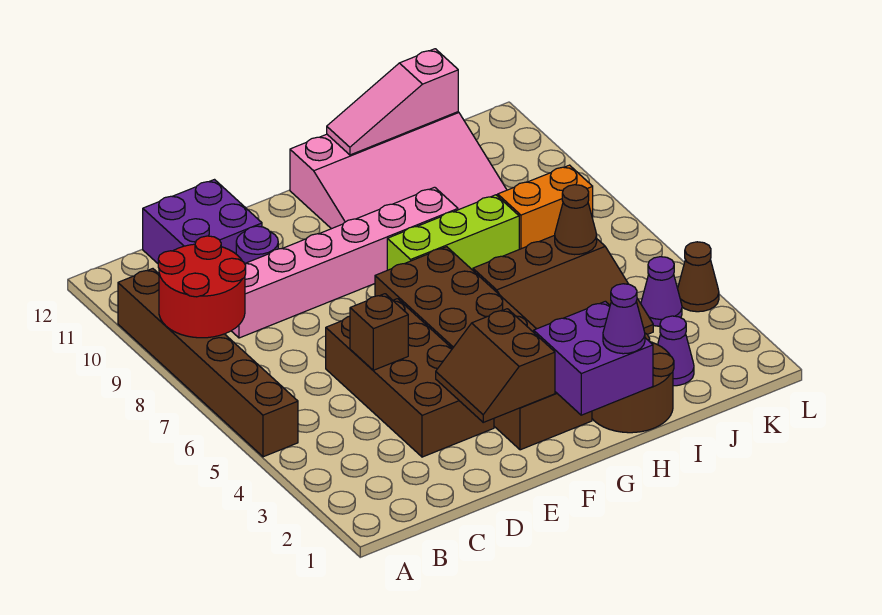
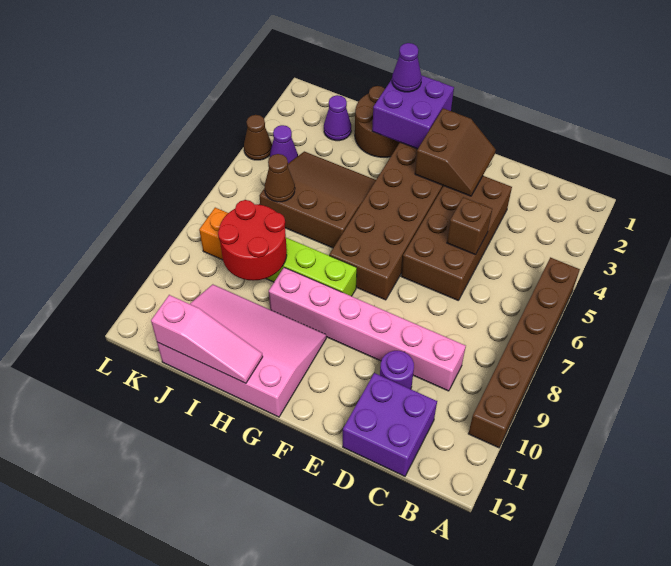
red round brick A8:B9 level 2 -> red round brick I8:J9 level 2

